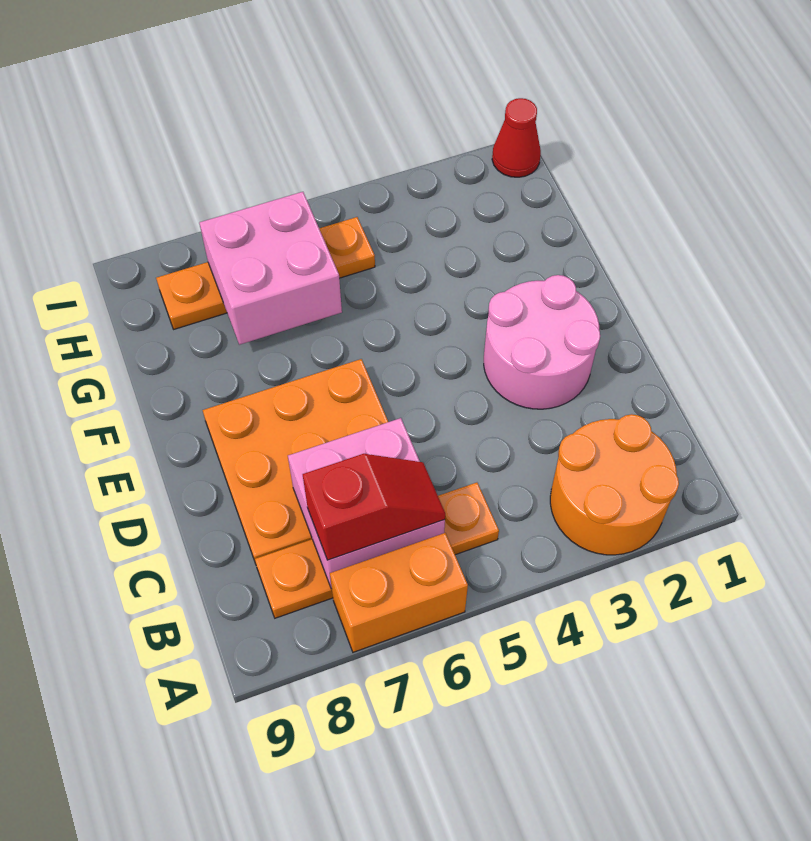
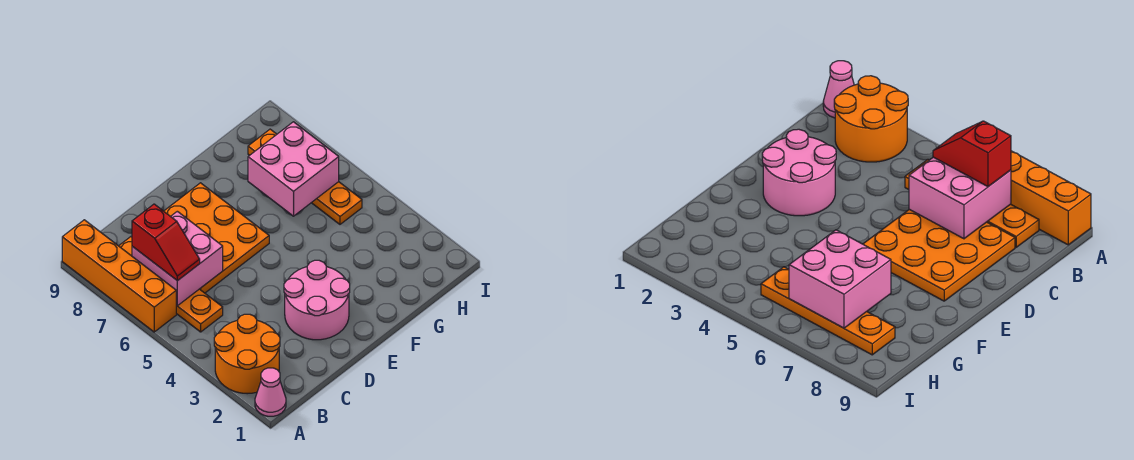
none -> pink cone A1 level 1
orange brick A6:A7 level 1 -> orange brick A6:A9 level 1
red cone I1 level 1 -> none

